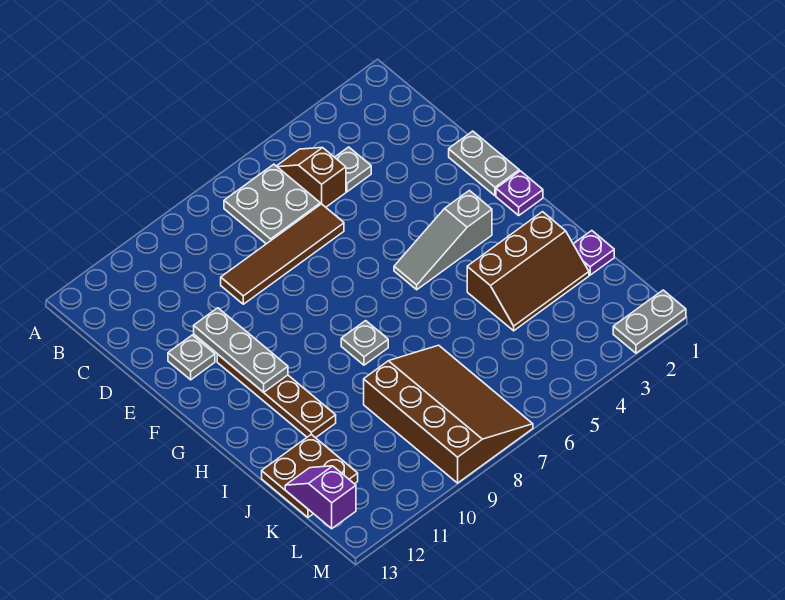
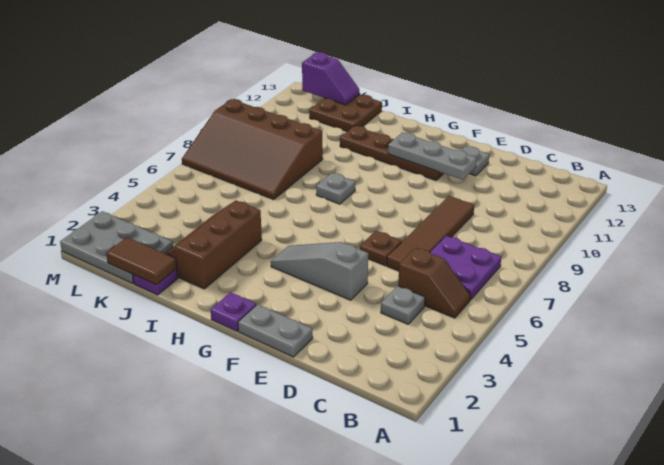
grey plate B6:C7 level 1 -> purple plate B6:C7 level 1
none -> brown plate E6 level 1
grey slope G3:G5 level 1 top 3 -> grey slope E4:G4 level 1 top E
none -> brown tile J1:K1 level 2
grey plate M1:M2 level 1 -> grey plate K1:M2 level 1

